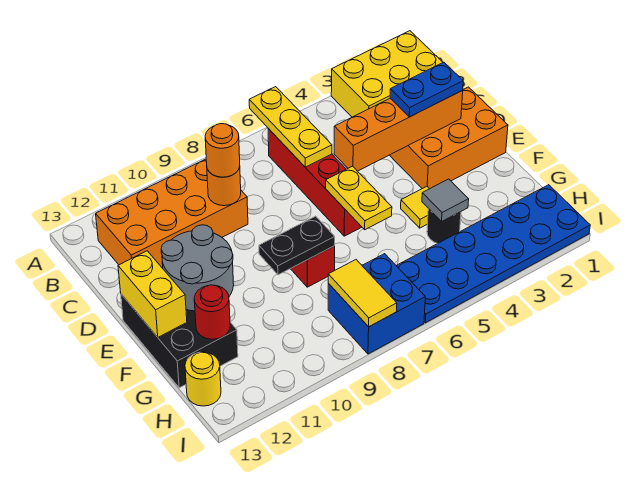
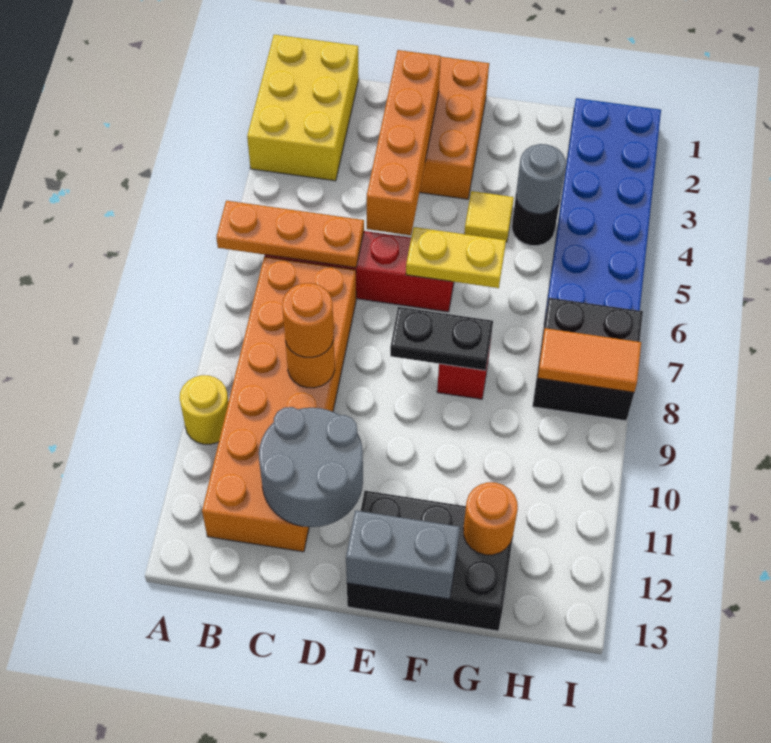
yellow plate A6:C6 level 2 -> orange plate A6:C6 level 2
orange brick B9:C12 level 1 -> orange brick B7:C12 level 1
blue plate D2:D3 level 3 -> none
grey round brick E11:F12 level 2 -> grey round brick C11:D12 level 2
yellow brick E13:F13 level 2 -> grey brick E13:F13 level 2
black plate F8:F9 level 2 -> black plate E8:F8 level 2
grey tile G4 level 2 -> grey round brick G4 level 2
red round brick G12 level 2 -> orange round brick G12 level 2
blue brick H7:I8 level 1 -> black brick H7:I8 level 1
yellow tile H8:I8 level 2 -> orange tile H8:I8 level 2
yellow round brick H13 level 1 -> yellow round brick A10 level 1

